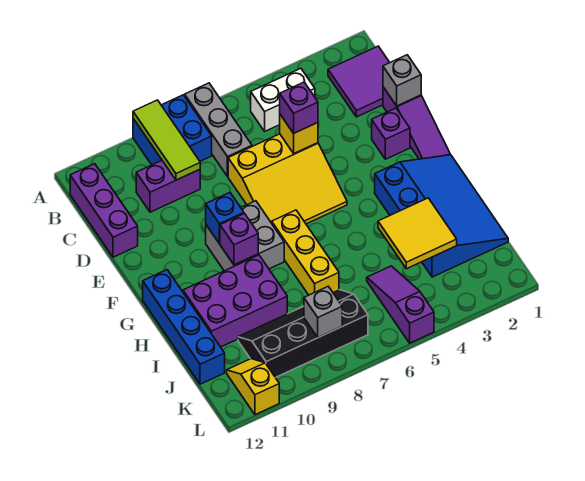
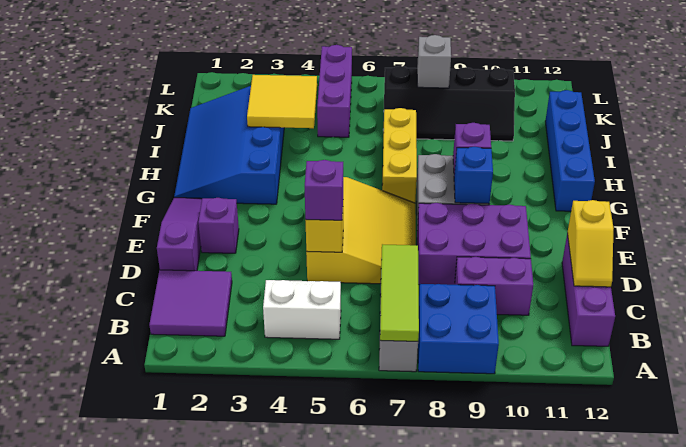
lime tile A9:C9 level 2 -> lime tile A7:C7 level 2
grey brick D1 level 2 -> none
yellow slope D5:F7 level 1 top D -> yellow slope D5:F7 level 1 top 5
purple brick H9:I11 level 1 -> purple brick D8:E10 level 1
purple slope J5:L5 level 1 top L -> purple brick J5:L5 level 1
yellow slope K11:L11 level 1 top L -> yellow slope C12:D12 level 2 top D

